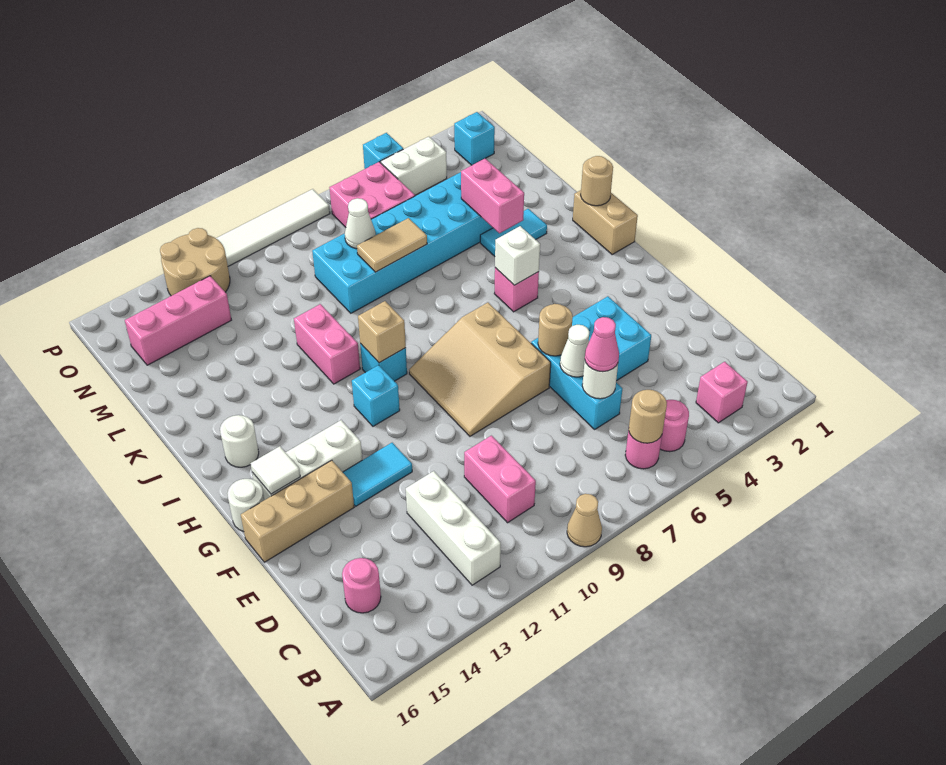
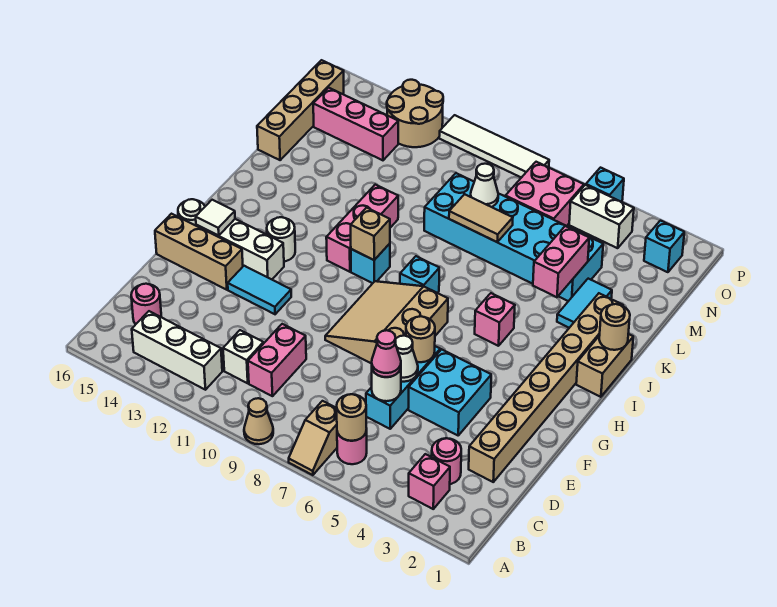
none -> tan slope A7:B7 level 1 top B
pink round brick B5 level 1 -> pink round brick C3 level 1
white brick B12:D12 level 1 -> white brick B12:B14 level 1
none -> tan brick D2:K2 level 1
cyan brick H11 level 1 -> cyan brick I8 level 1
white brick I5 level 2 -> white brick C11 level 1
white round brick I15 level 1 -> white round brick H13 level 1
pink brick J11:K11 level 1 -> pink brick I11:K11 level 1
cyan tile K3:K4 level 1 -> cyan tile K3:L3 level 1
none -> tan brick L16:O16 level 1

